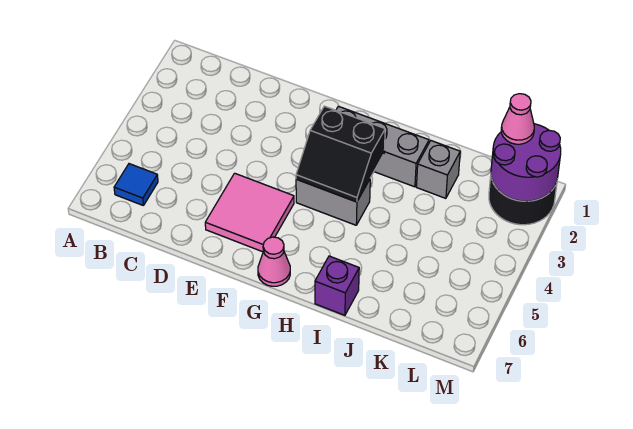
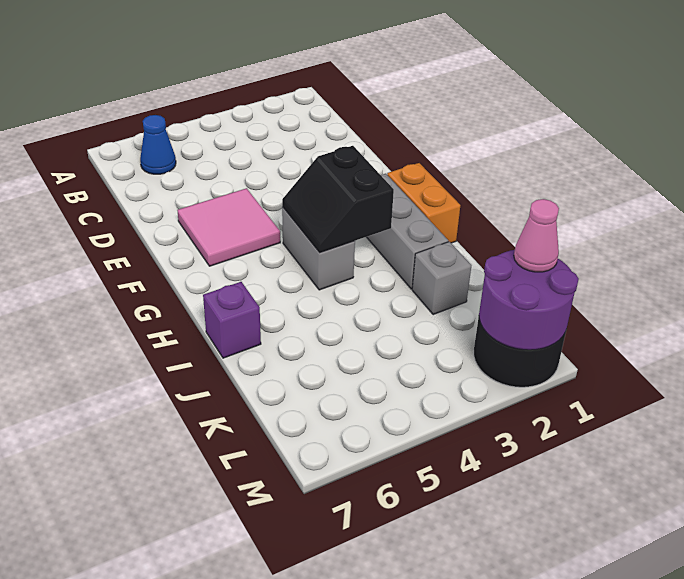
blue tile B6 level 1 -> blue cone B6 level 1
none -> orange brick G1:H1 level 1
pink cone G7 level 1 -> none

